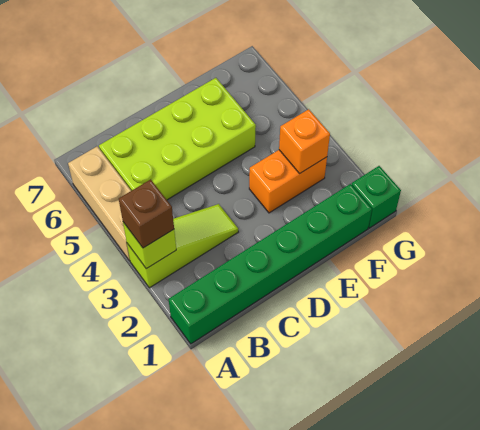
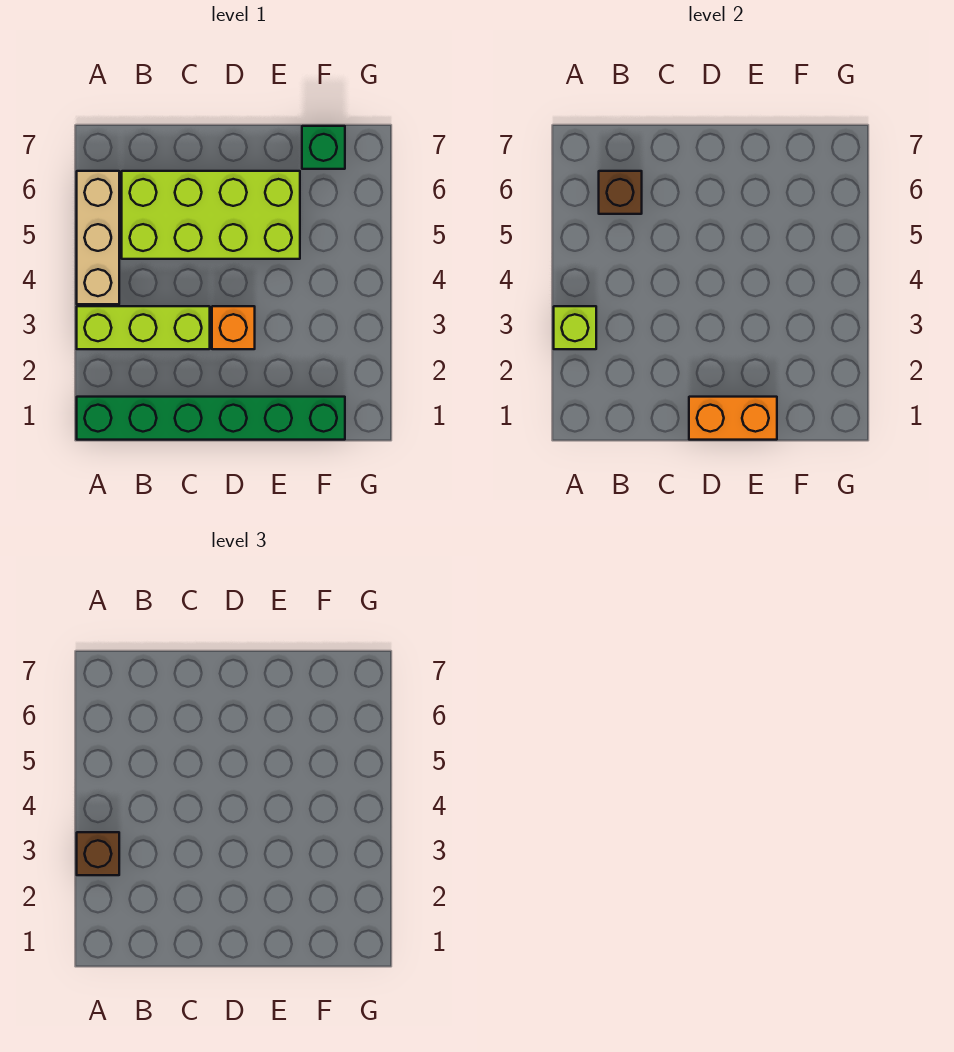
lime slope A3:C3 level 1 top A -> lime brick A3:C3 level 1
none -> brown brick B6 level 2
orange brick E3:F3 level 1 -> orange brick D1:E1 level 2
orange brick F3 level 2 -> orange brick D3 level 1
green brick G1 level 1 -> green brick F7 level 1

